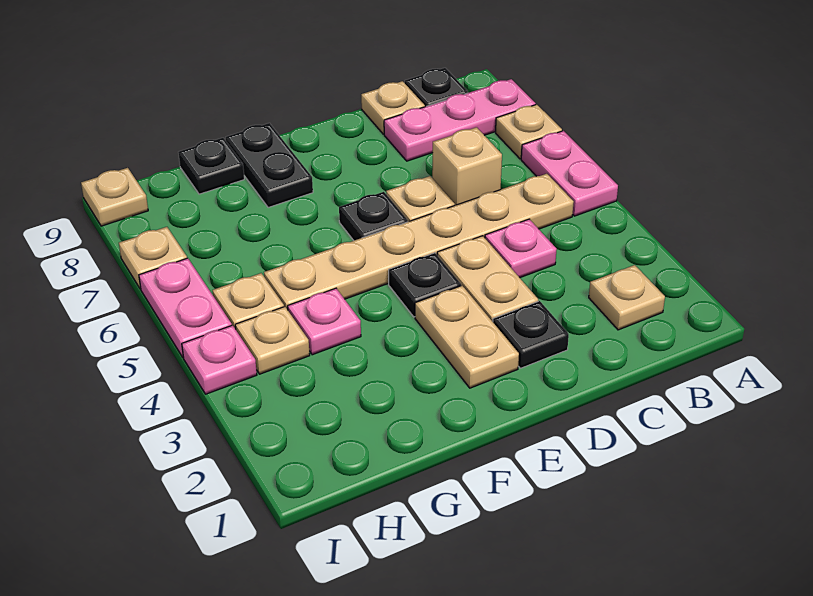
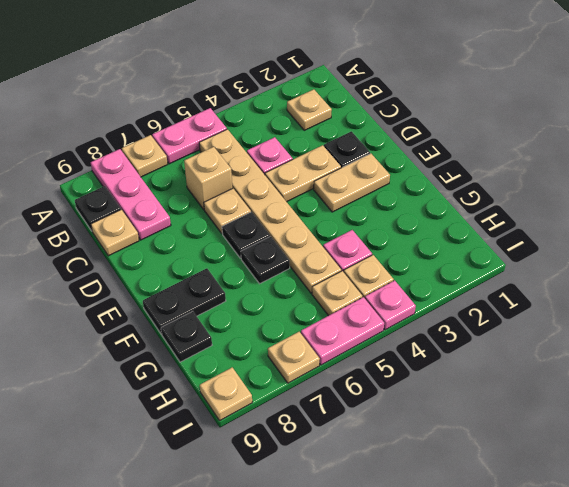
black plate E4 level 1 -> black plate F6 level 1

